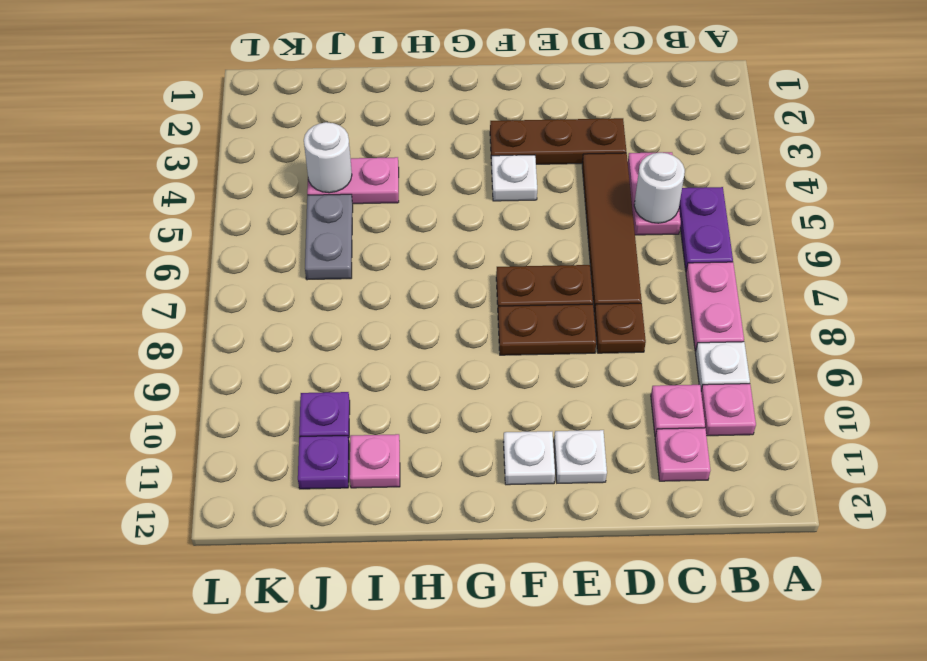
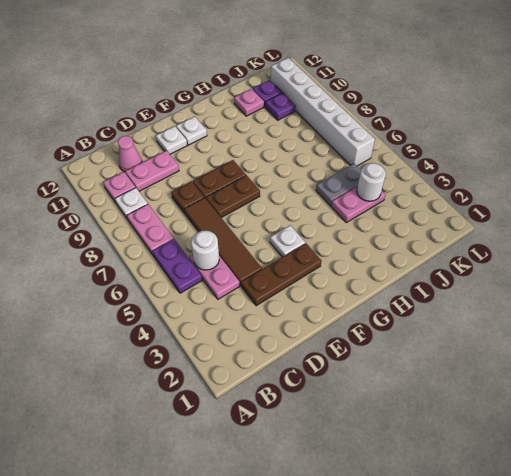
pink plate C10 level 1 -> pink plate C10:D10 level 1
pink plate C11 level 1 -> pink cone C11 level 1
grey plate J5:J6 level 1 -> grey plate I5:J5 level 1
none -> white brick K6:K11 level 1

